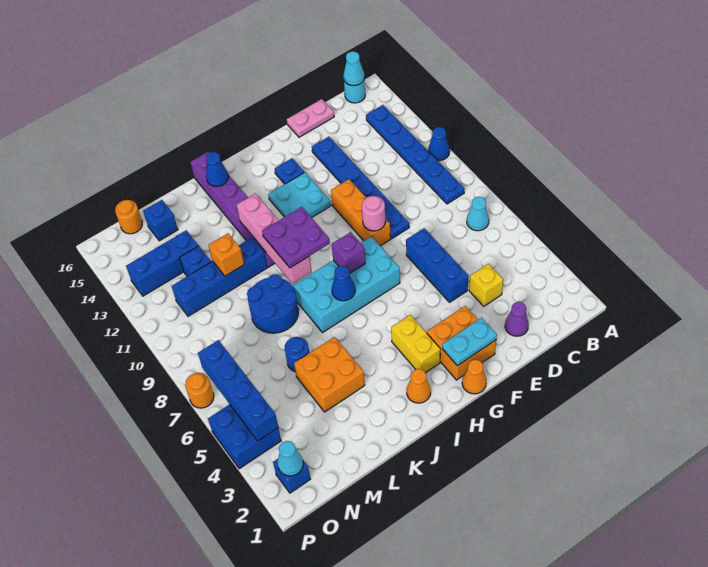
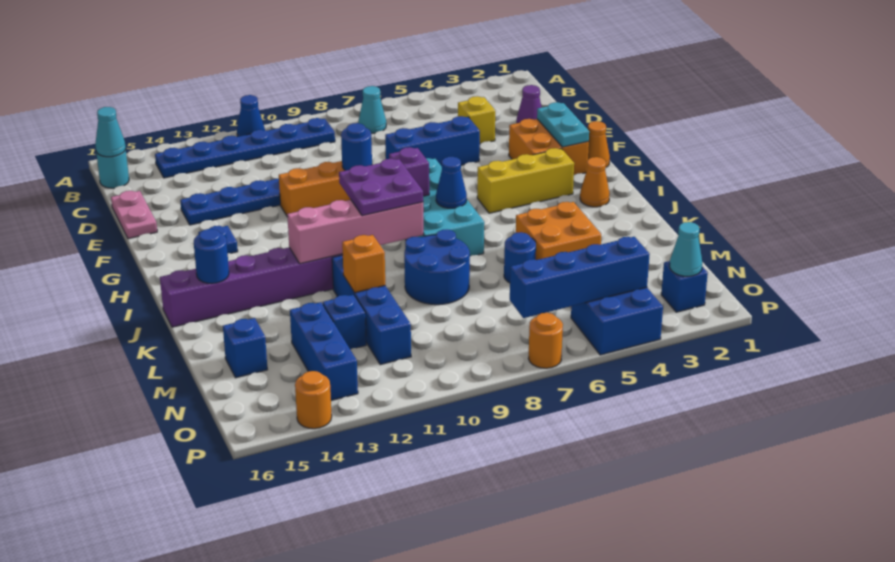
pink round brick F9 level 2 -> blue round brick F9 level 2
cyan plate G12:H13 level 1 -> none
yellow brick H3:H4 level 1 -> yellow brick H3:H5 level 1
blue cone J15 level 2 -> blue round brick J15 level 2
orange round brick N16 level 1 -> orange round brick P14 level 1

